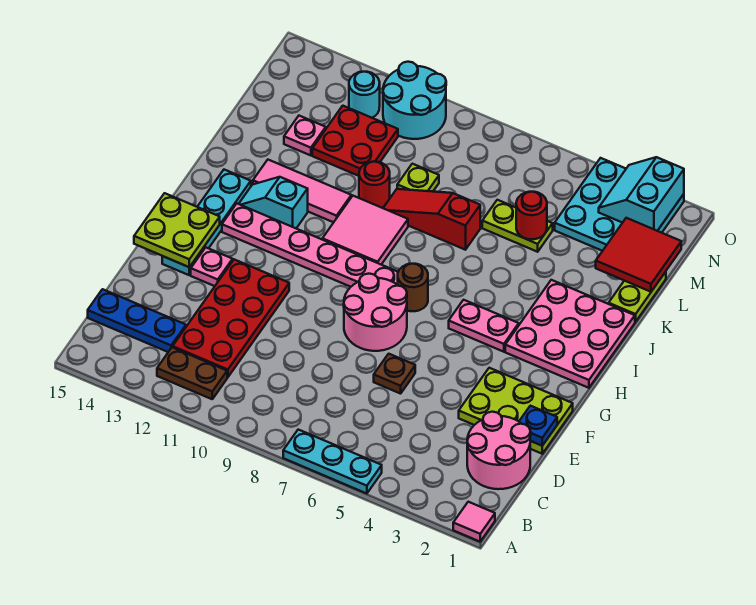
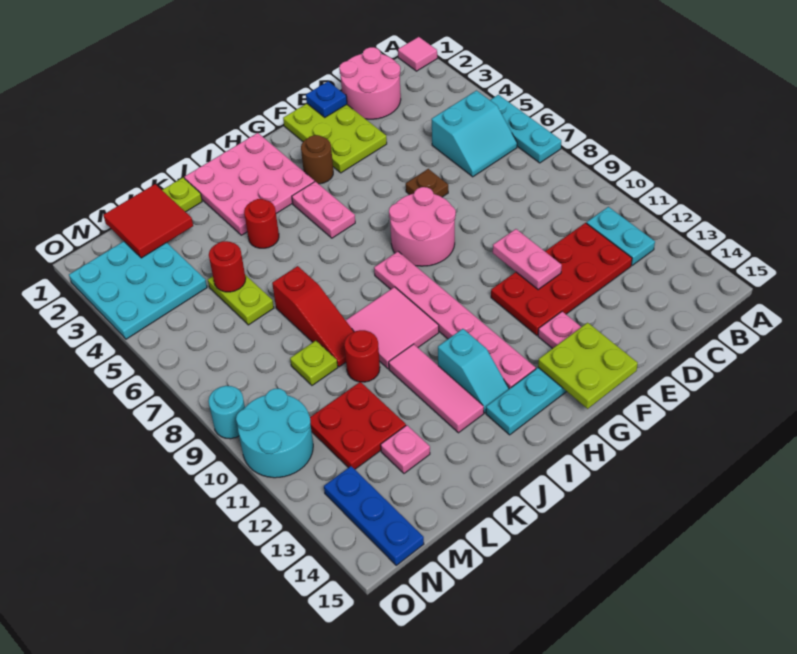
brown plate B11:B12 level 1 -> cyan plate B11:B12 level 1
blue plate C13:C15 level 1 -> blue plate N13:N15 level 1
none -> pink plate E10:E11 level 2
brown round brick H7 level 1 -> brown round brick G3 level 1
none -> red round brick J4 level 1
cyan slope N2:O3 level 2 top 2 -> cyan slope B5:C6 level 1 top 5
cyan round brick N12 level 1 -> cyan round brick O9 level 1

